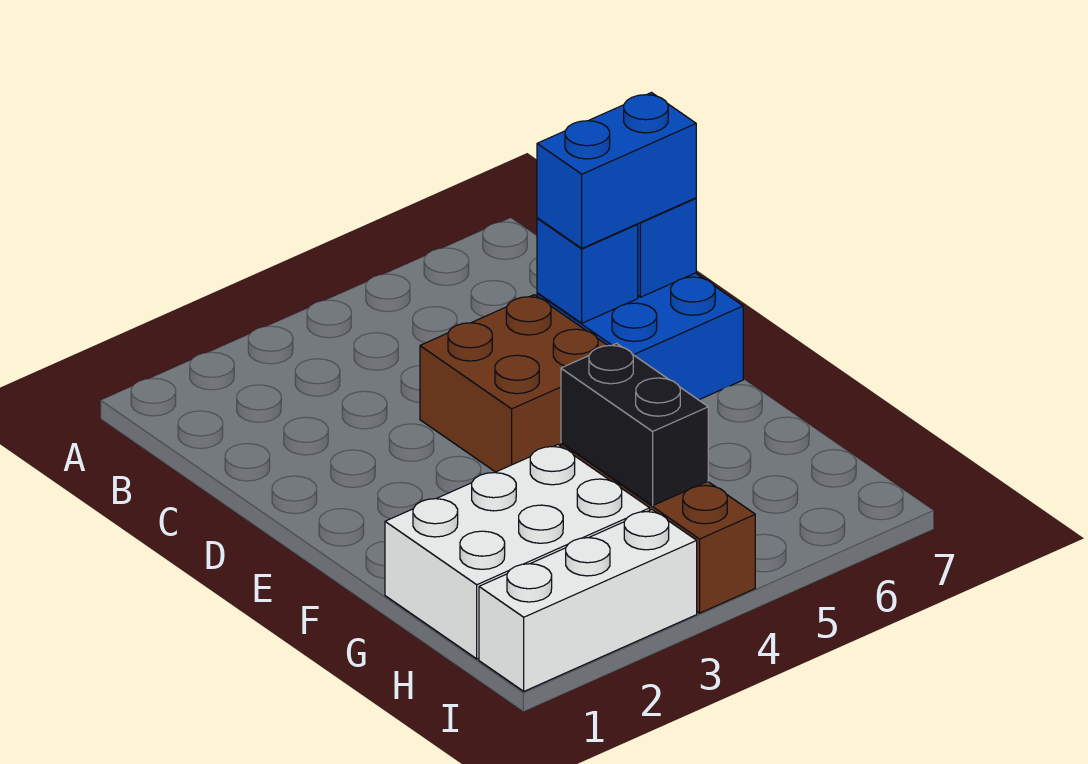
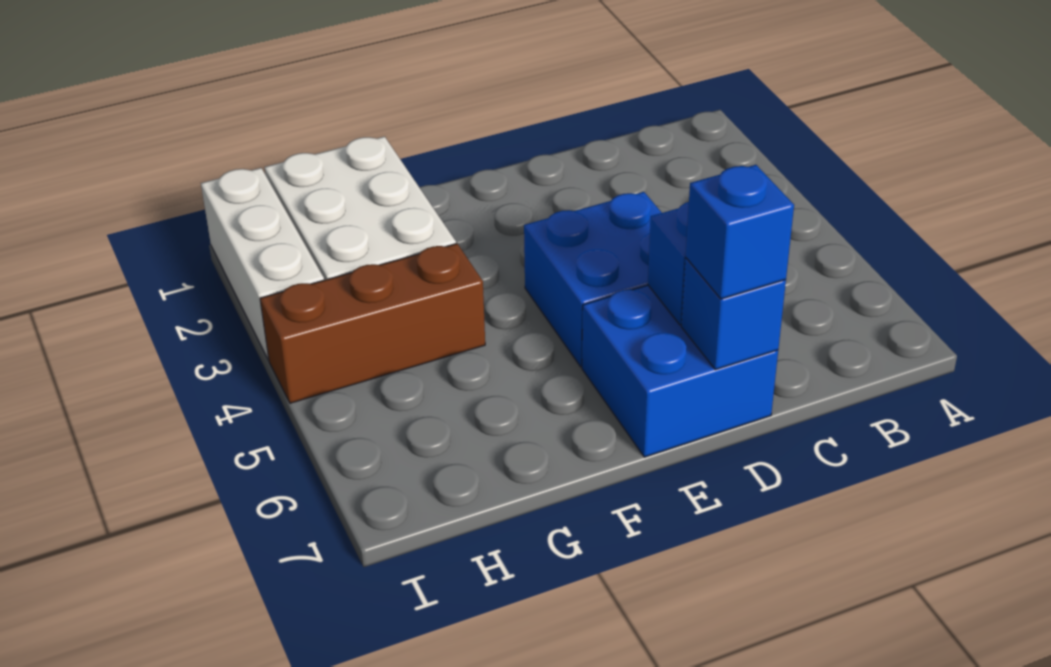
brown brick D4:E5 level 1 -> blue brick D4:E5 level 1
blue brick D6:D7 level 3 -> blue brick D7 level 3
black brick G4:H4 level 2 -> none

